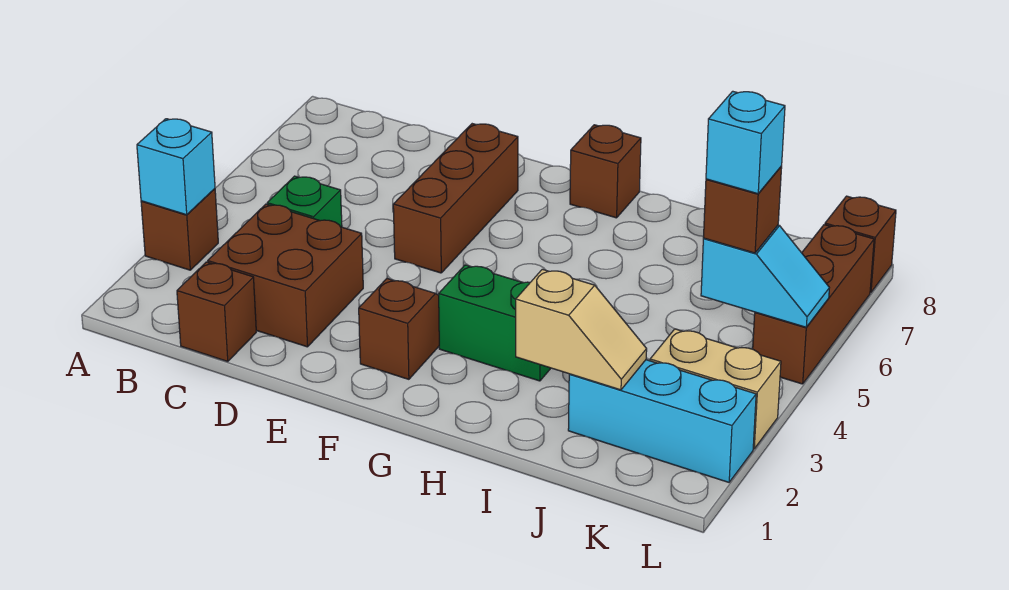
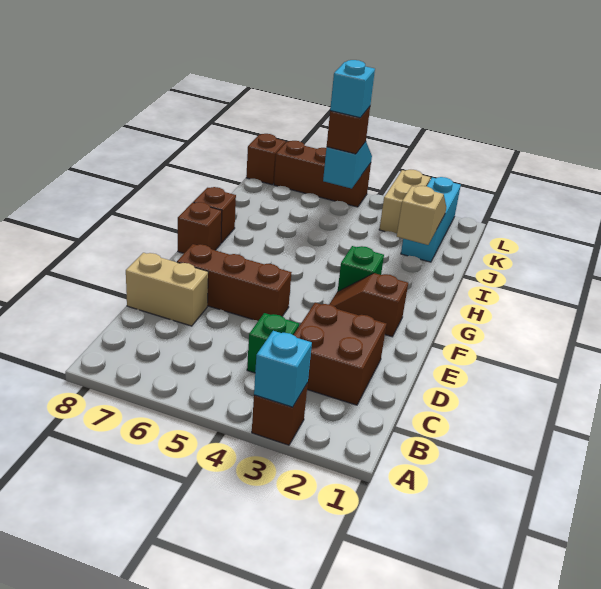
brown brick C1 level 1 -> brown brick H8 level 1
none -> tan brick D7:D8 level 1
green brick G3:H3 level 1 -> green brick G3 level 1

